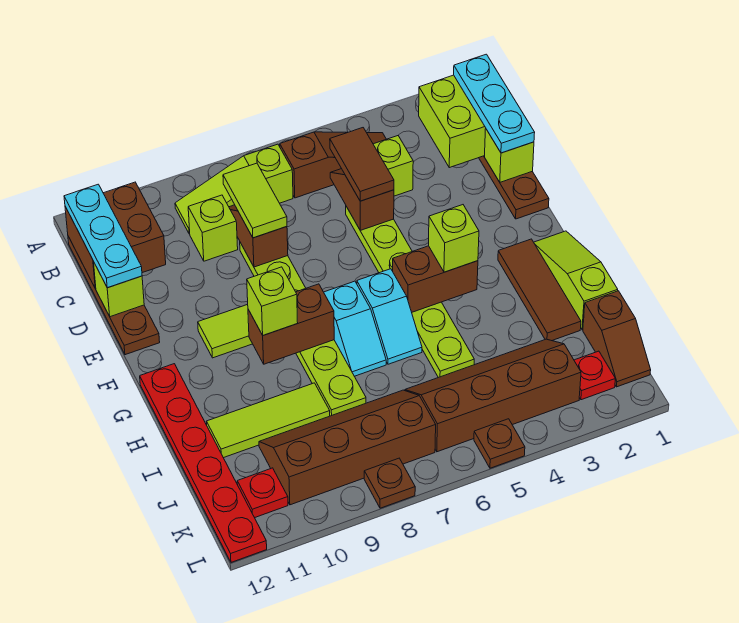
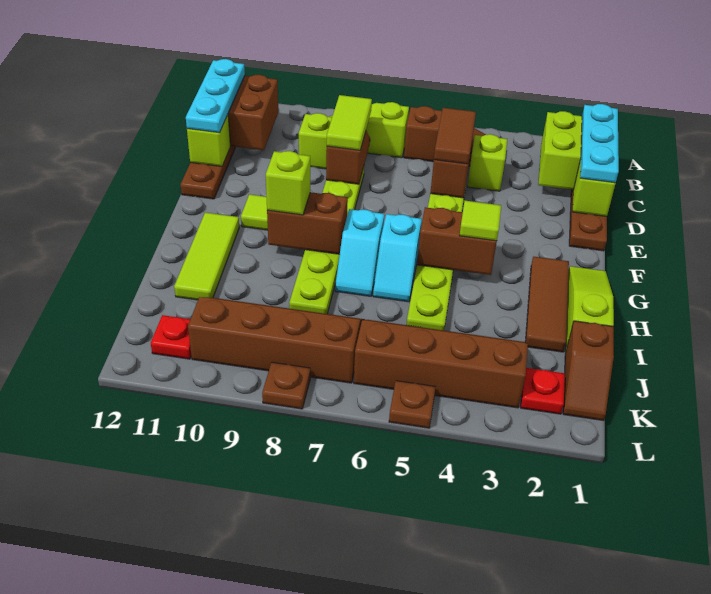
lime brick G4 level 3 -> lime tile G4 level 3
red plate G12:L12 level 1 -> none
lime tile I9:I11 level 1 -> lime tile G11:I11 level 1

